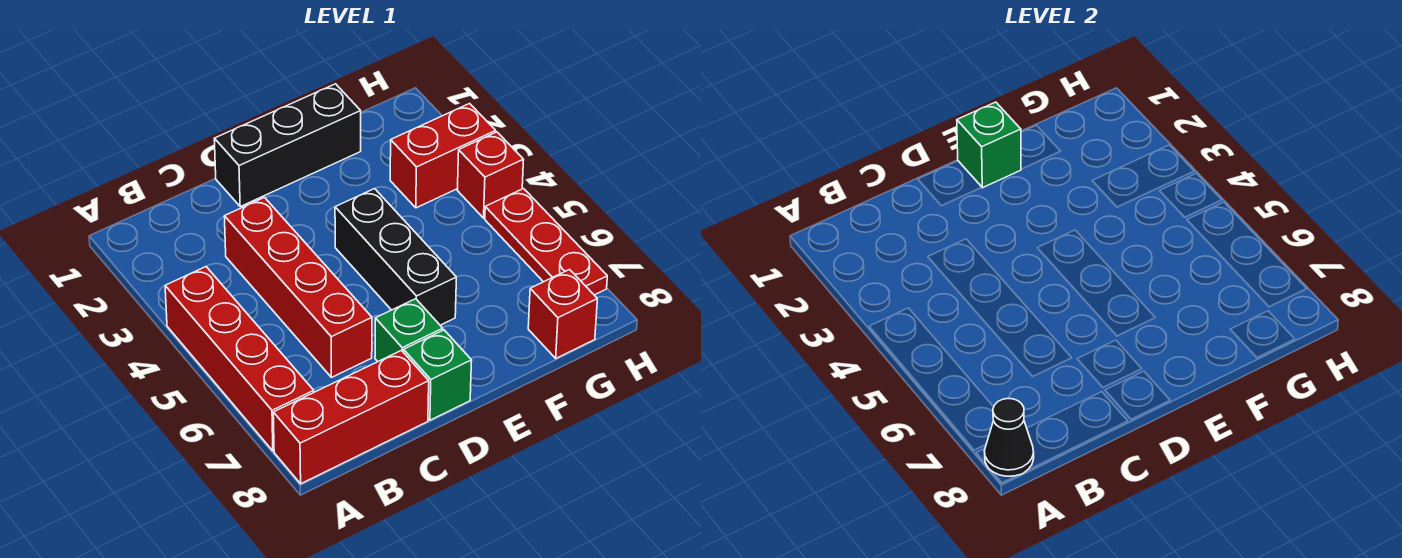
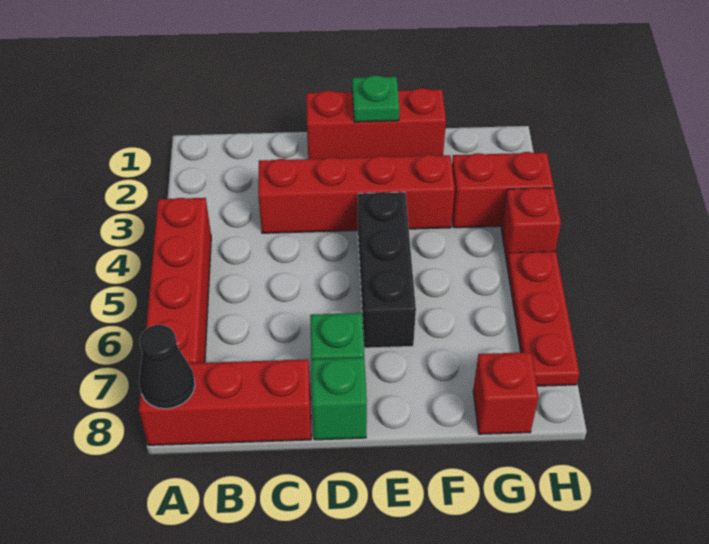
red brick C3:C6 level 1 -> red brick C3:F3 level 1
black brick D1:F1 level 1 -> red brick D1:F1 level 1
green brick E1 level 2 -> green plate E1 level 2

